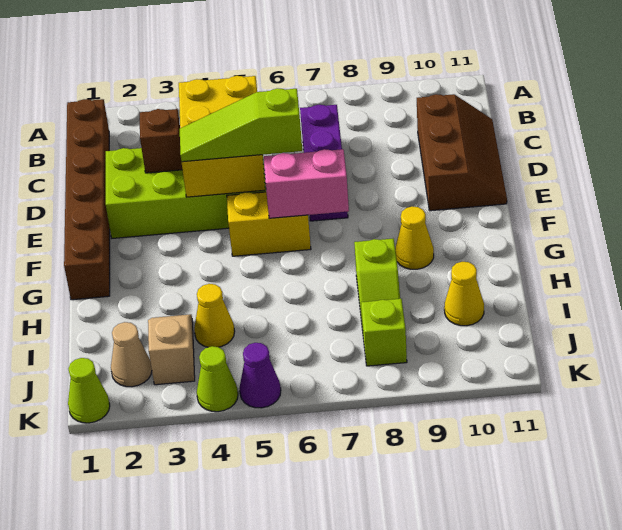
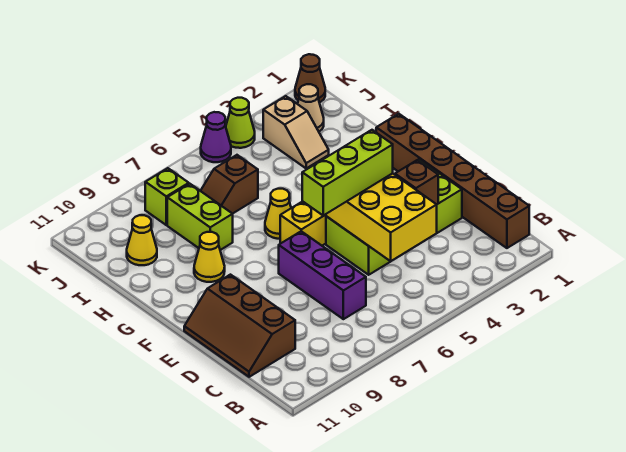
lime slope E4:E6 level 3 top 6 -> lime brick E4:E6 level 3
pink brick F6:F7 level 2 -> none
lime slope H8:I8 level 1 top H -> lime brick H8:I8 level 1
yellow cone I4 level 1 -> yellow cone G6 level 1
none -> brown slope I6:I7 level 1 top 6
lime cone K1 level 1 -> brown cone K1 level 1

